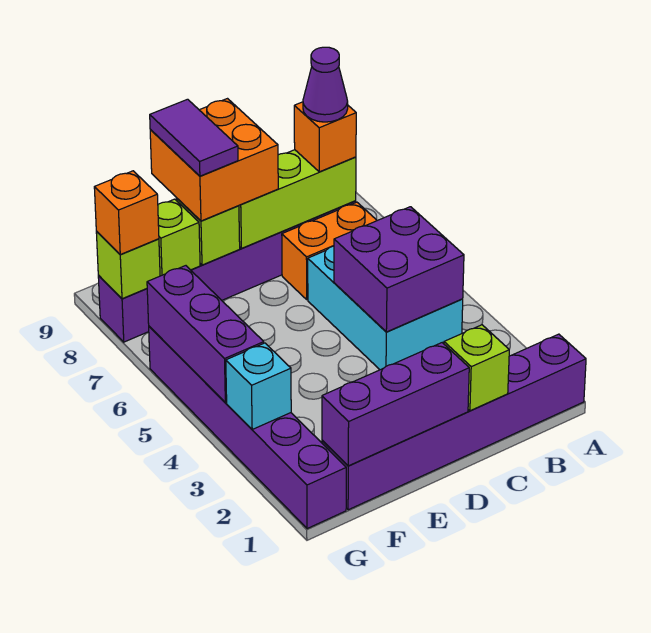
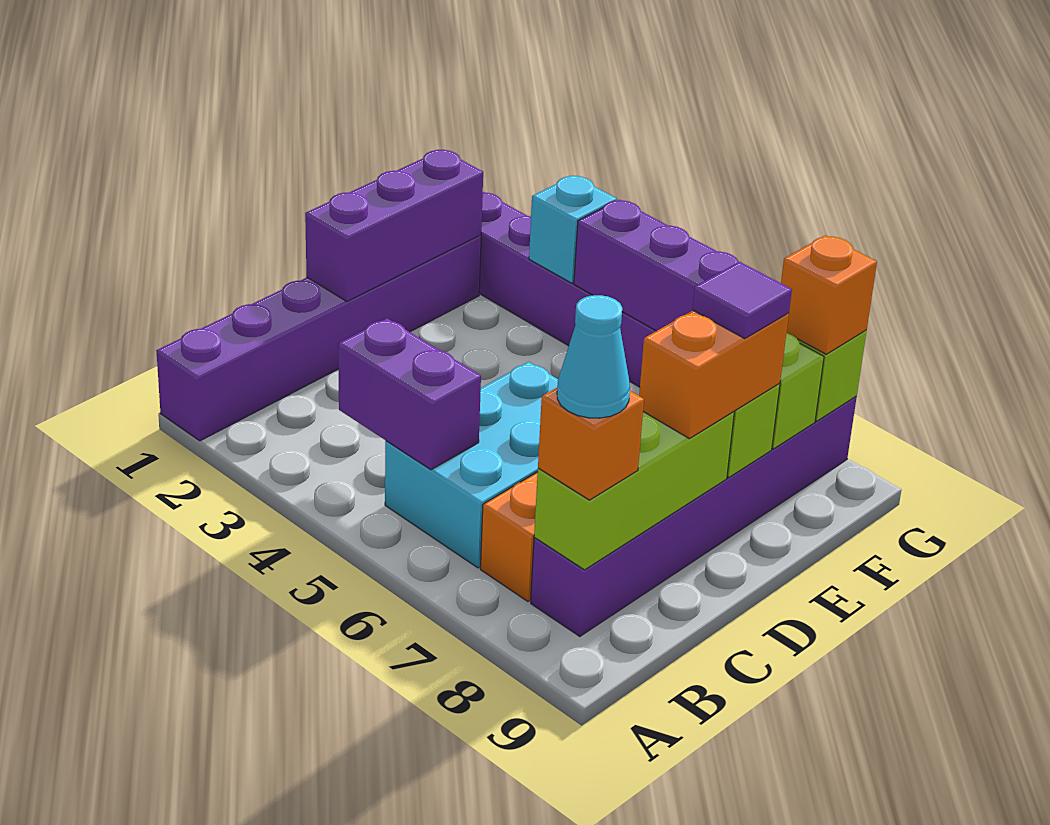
cyan brick B4:C6 level 1 -> cyan brick B5:D6 level 1
purple brick B4:C5 level 2 -> purple brick B4:B5 level 2
purple cone B8 level 4 -> cyan cone B8 level 4
lime brick C1 level 2 -> none
orange brick D8:E9 level 3 -> orange brick D8:E8 level 3
purple tile E8:E9 level 4 -> purple tile E8 level 4

